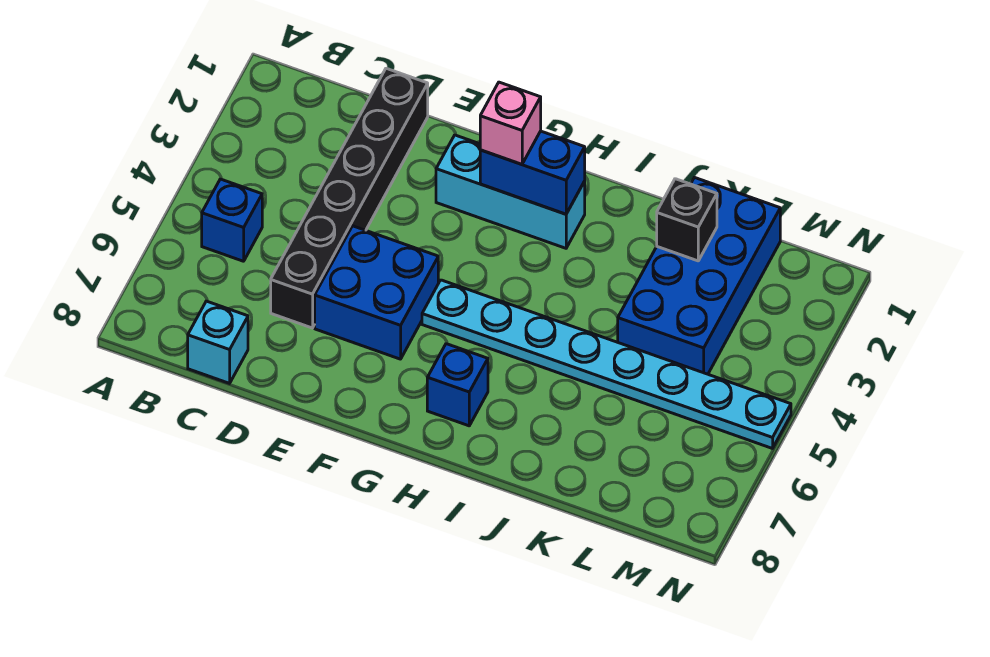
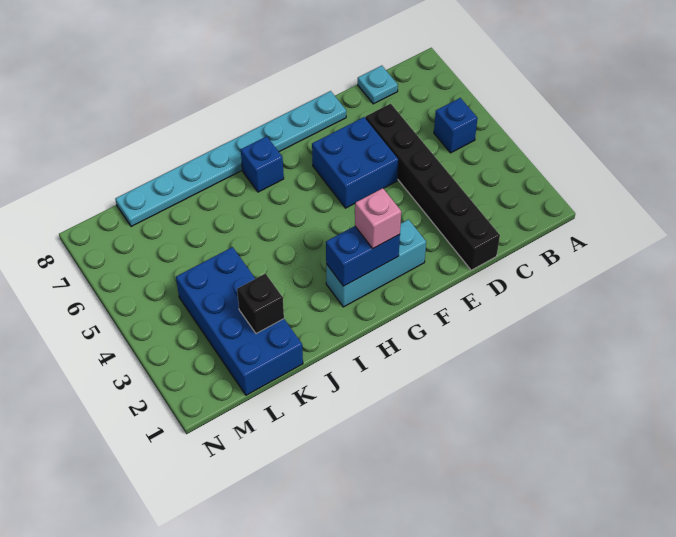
cyan brick C8 level 1 -> cyan plate C8 level 1
cyan plate G5:N5 level 1 -> cyan plate E8:L8 level 1

